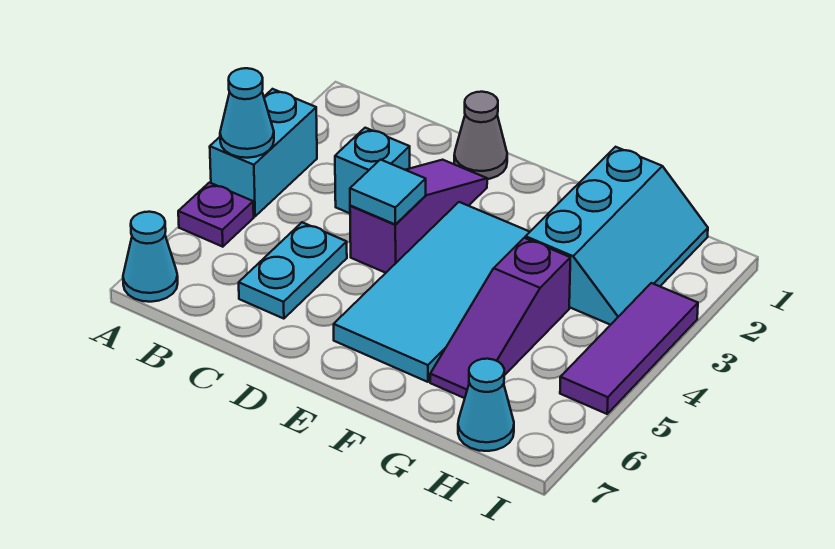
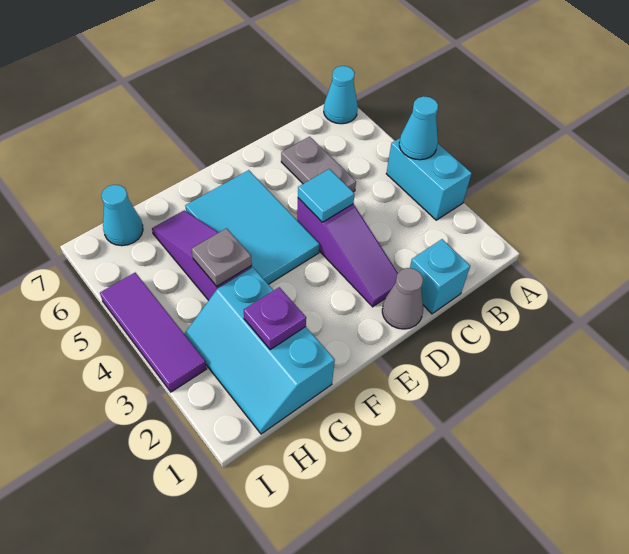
purple plate A5 level 1 -> purple plate G2 level 2
cyan brick C3 level 1 -> cyan brick C1 level 1
cyan plate C5:C6 level 1 -> grey plate C5:C6 level 1
cyan tile E3:F6 level 1 -> cyan tile E4:F6 level 1
none -> grey plate G4 level 2

